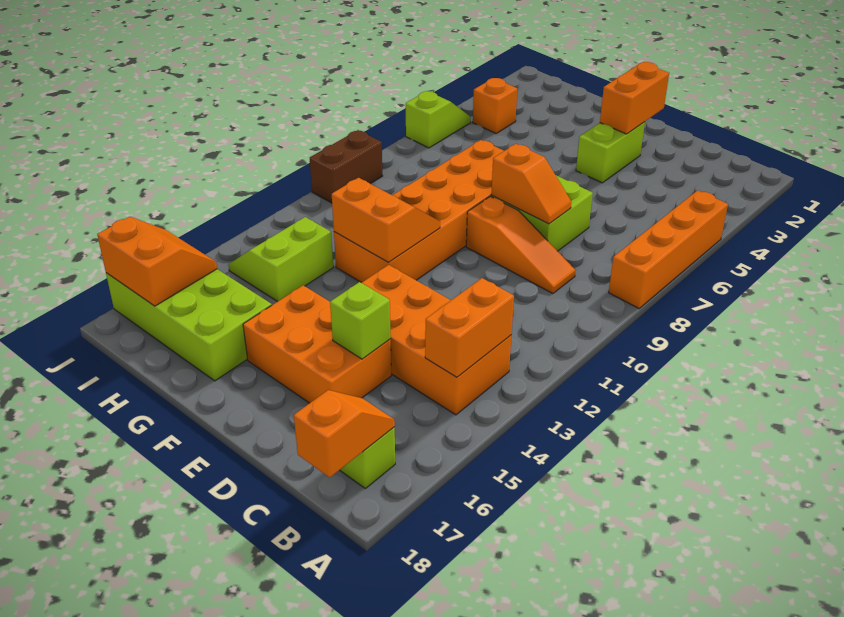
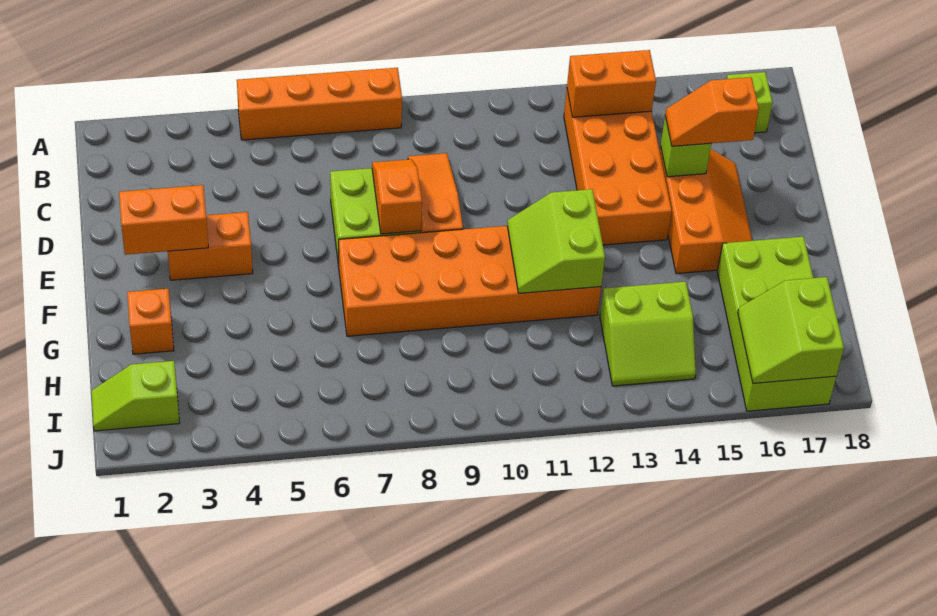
orange slope B17:B18 level 2 top 18 -> orange slope D15:D16 level 3 top 16
orange brick D15:F16 level 1 -> orange slope D15:F16 level 1 top 15
lime brick E3:E4 level 1 -> orange brick E3:E4 level 1
orange slope F11:G12 level 2 top 12 -> lime slope F11:G12 level 2 top 12
orange brick I4 level 1 -> orange brick G2 level 1
orange slope I16:J17 level 2 top 17 -> lime slope I16:J17 level 2 top 17
lime slope J5:J6 level 1 top 6 -> lime slope I1:I2 level 1 top 2
brown brick J9:J10 level 1 -> none

